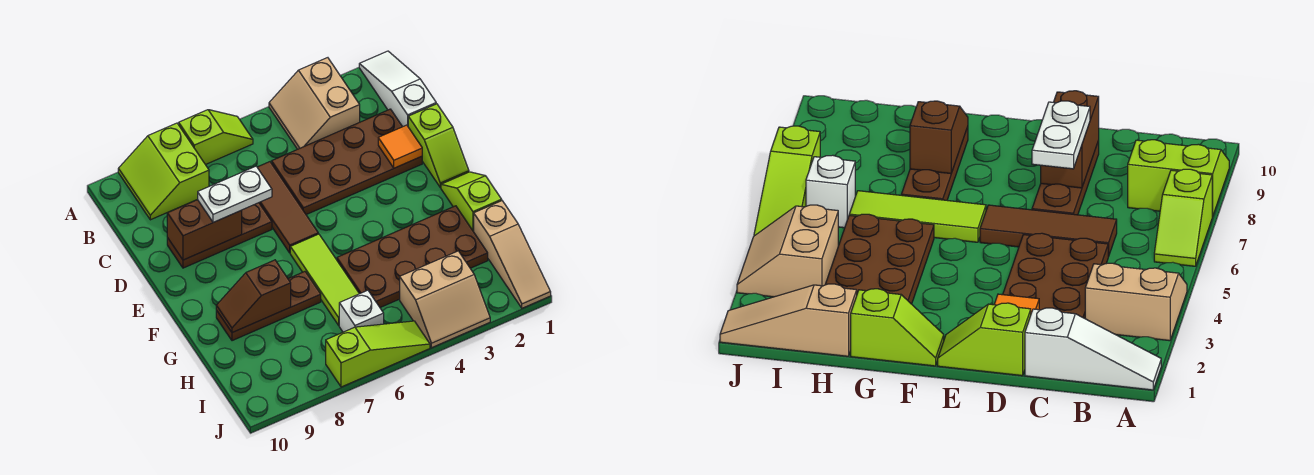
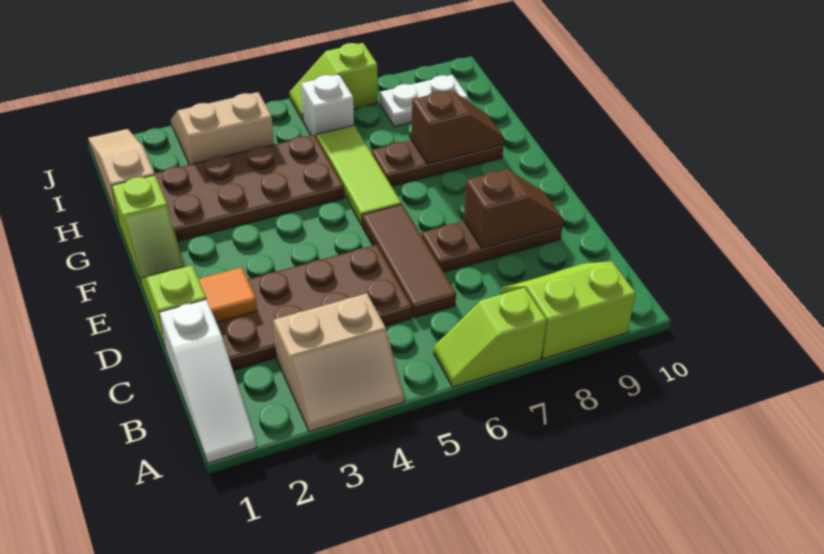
tan slope A3:B4 level 1 top 3 -> tan slope A3:B4 level 1 top B
lime slope A8:B9 level 1 top 8 -> lime slope A8:B9 level 1 top A
white plate D7:D8 level 3 -> white plate I8:I9 level 1
brown brick D8:D9 level 2 -> brown slope D8:D9 level 2 top 8
lime slope J5:J7 level 1 top 7 -> lime slope J6:J7 level 1 top 7

